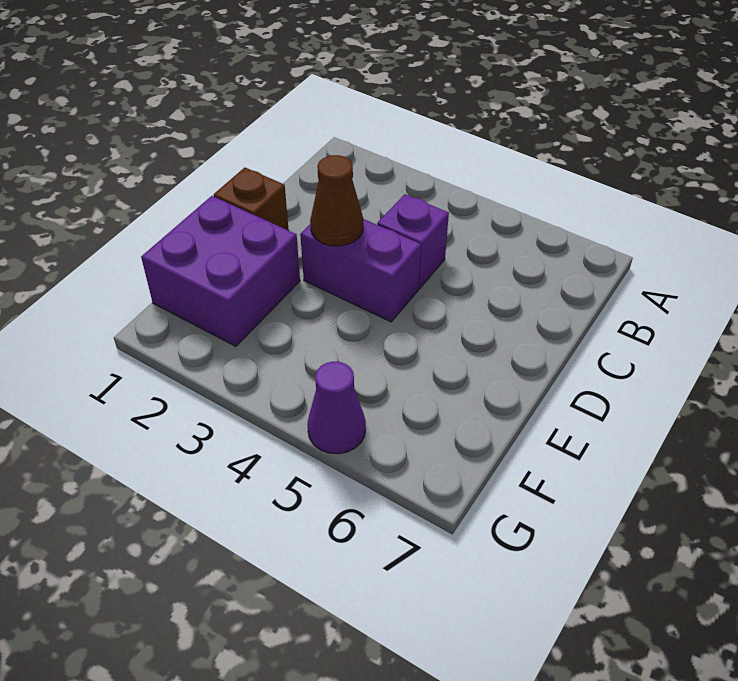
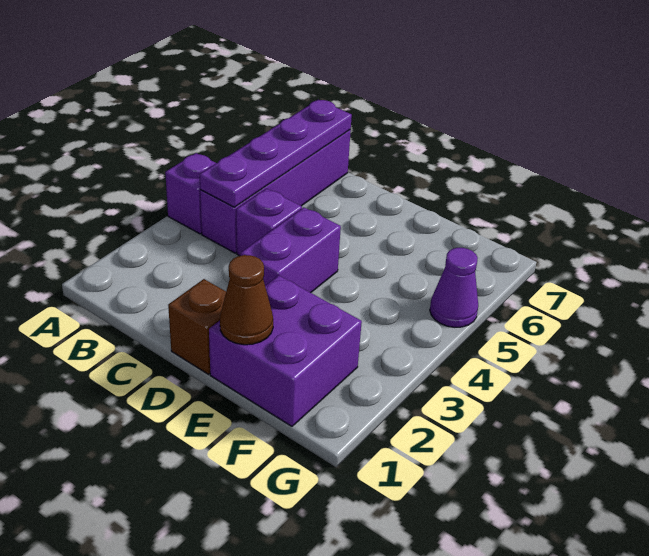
none -> purple brick A4 level 1
none -> purple brick B4:B7 level 1
none -> purple plate B4:B7 level 2
brown cone D3 level 2 -> brown cone E1 level 2

